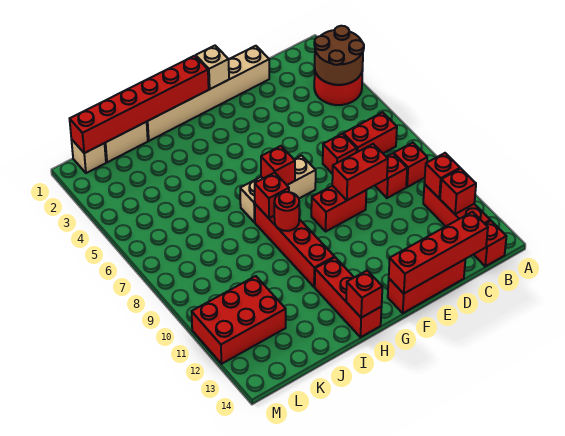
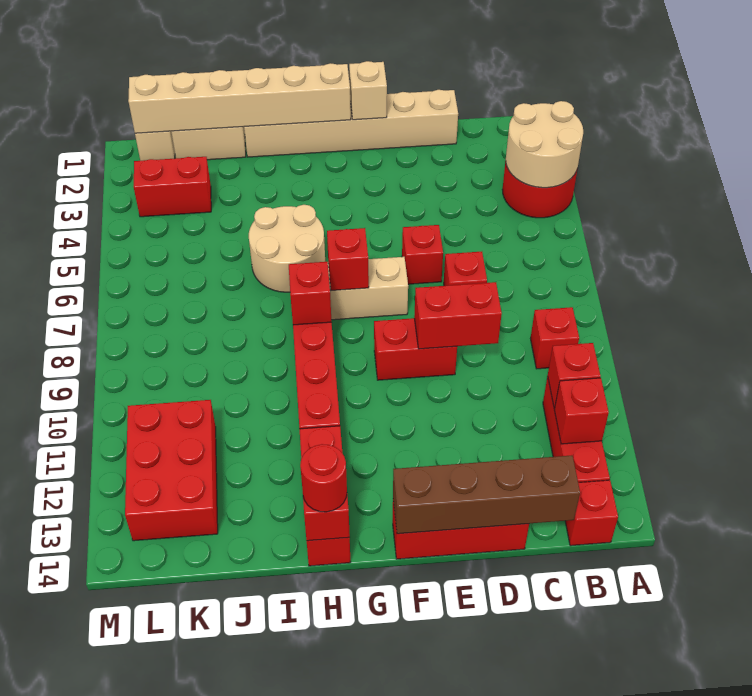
brown round brick A3:B4 level 2 -> tan round brick A3:B4 level 2
red brick B7:C7 level 1 -> red brick K3:L3 level 1
red brick C9 level 1 -> red brick E6 level 1
red brick C14:F14 level 2 -> brown brick C14:F14 level 2
red brick G1:L1 level 2 -> tan brick G1:L1 level 2
none -> tan round brick H5:I6 level 1
red round brick H9 level 2 -> red round brick H14 level 3
red brick K11:M12 level 1 -> red brick K11:L13 level 1

